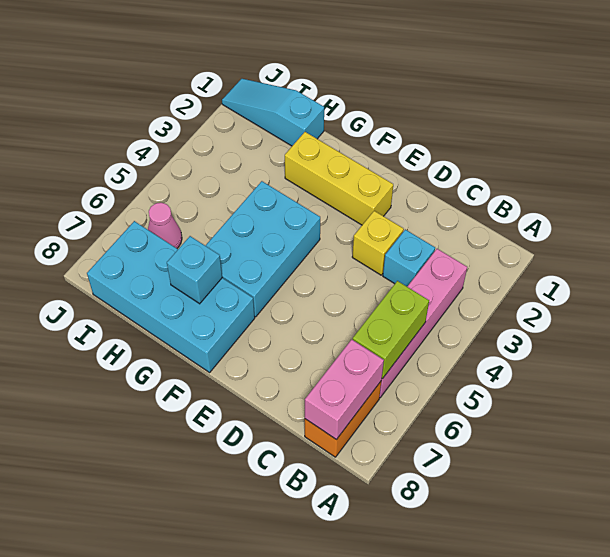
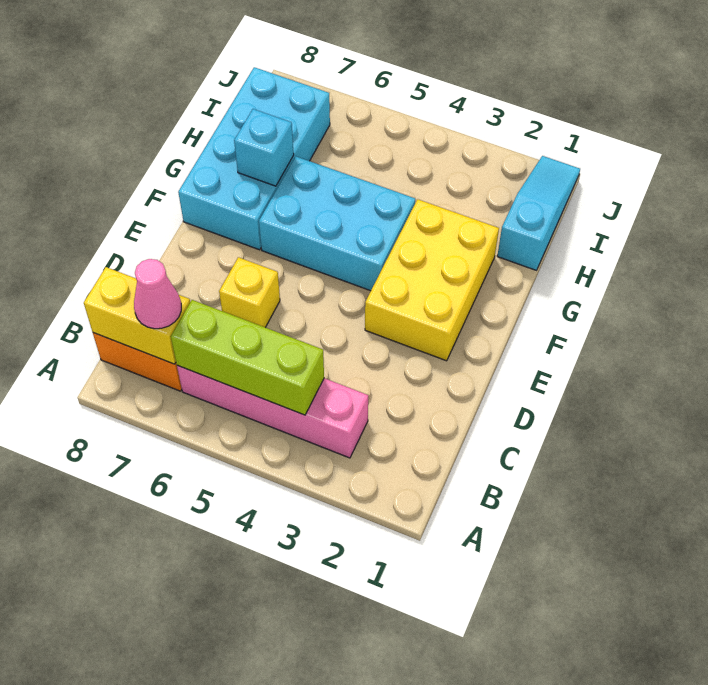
lime brick B5:B6 level 2 -> lime brick B4:B6 level 2
pink brick B7:B8 level 2 -> yellow brick B7:B8 level 2
cyan brick C3 level 1 -> none
yellow brick D3 level 1 -> yellow brick D6 level 1
yellow brick E2:G2 level 1 -> yellow brick E2:G3 level 1
pink cone I6 level 1 -> pink cone B7 level 3

